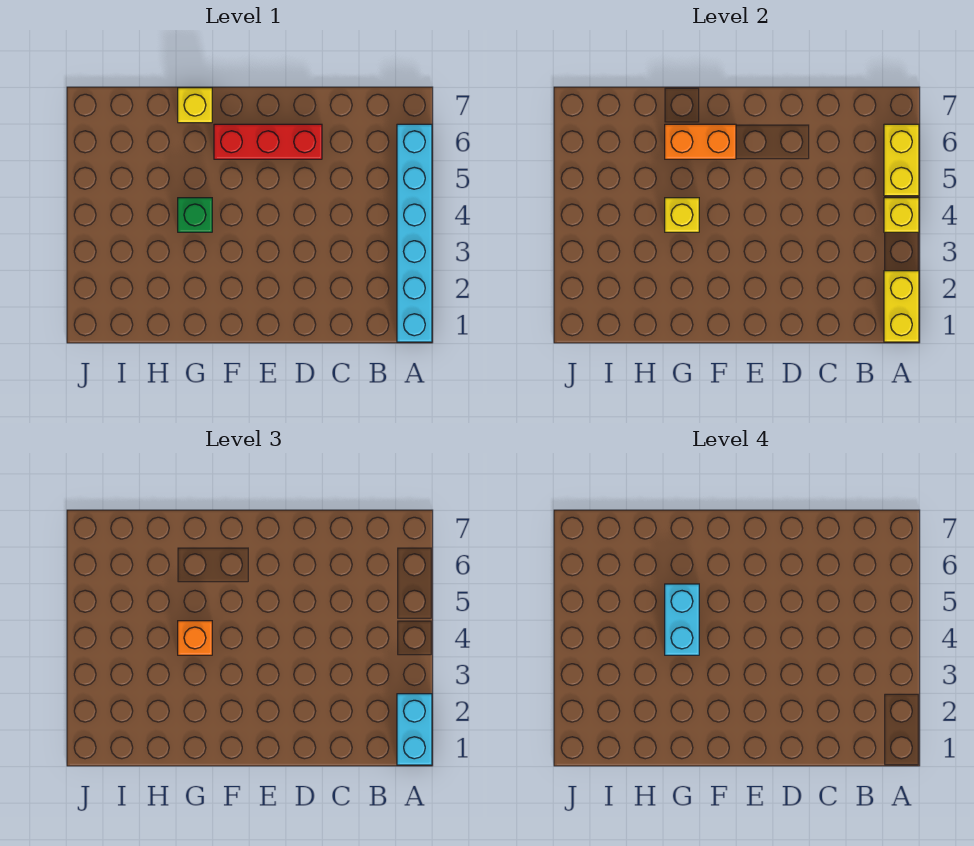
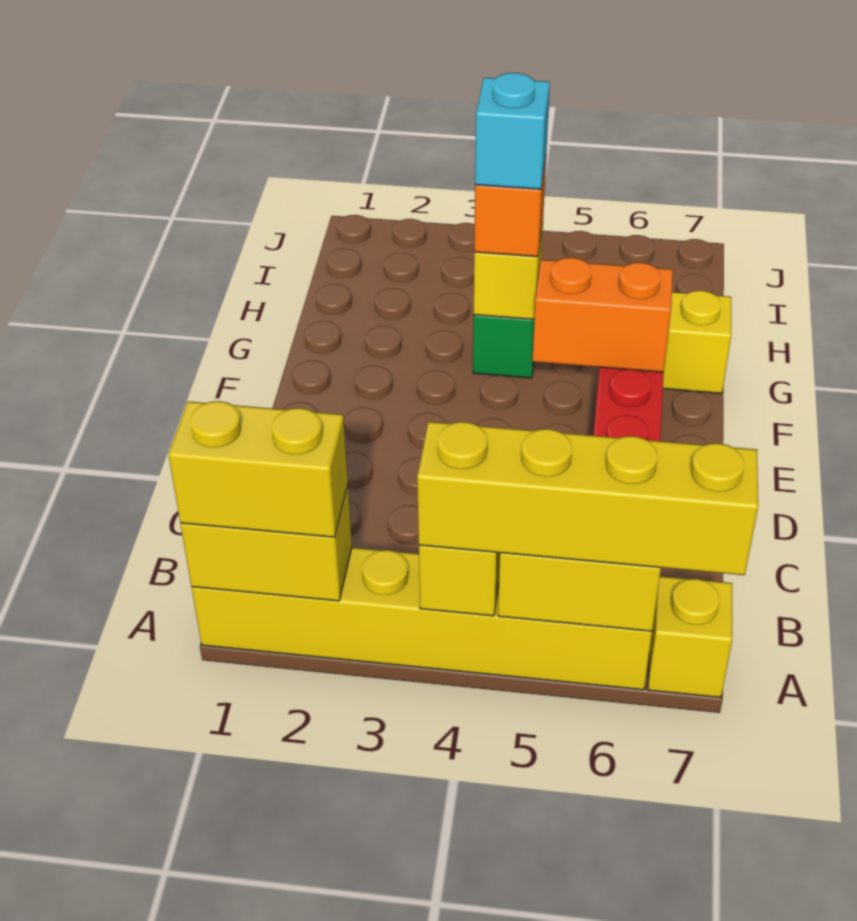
cyan brick A1:A6 level 1 -> yellow brick A1:A6 level 1
cyan brick A1:A2 level 3 -> yellow brick A1:A2 level 3
none -> yellow brick A4:A7 level 3
none -> yellow brick A7 level 1
orange brick F6:G6 level 2 -> orange brick F5:F6 level 2
cyan brick G4:G5 level 4 -> cyan brick G4 level 4

